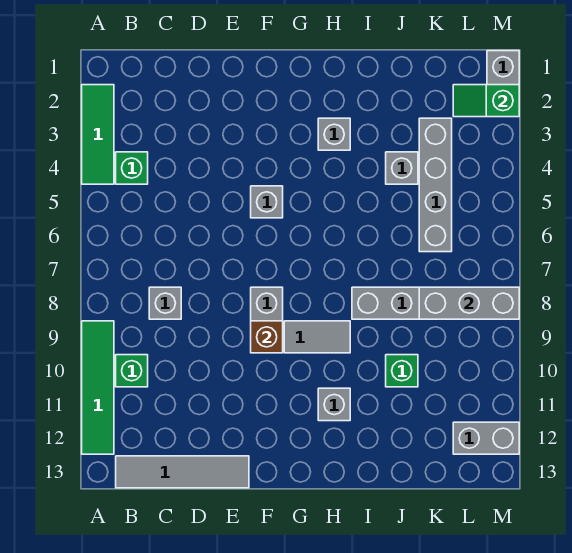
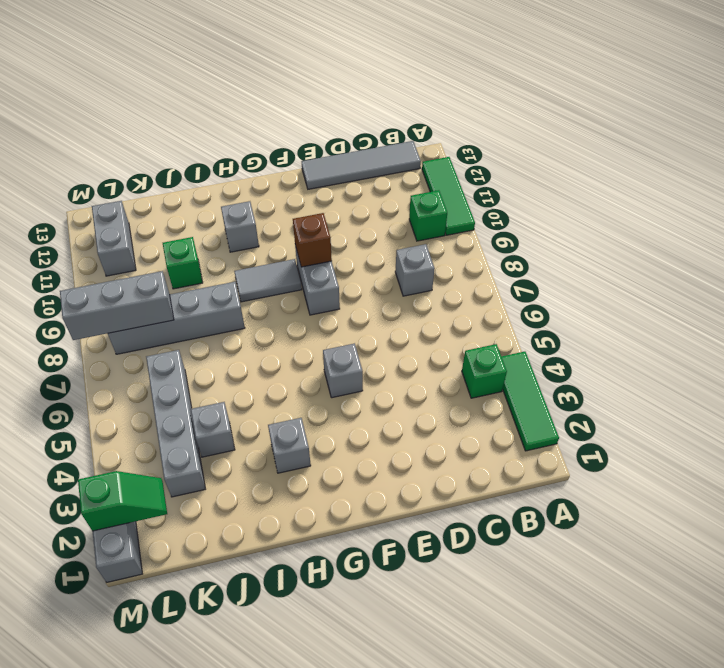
green tile A9:A12 level 1 -> green tile A10:A12 level 1
grey brick L12:M12 level 1 -> grey brick L11:L12 level 1

